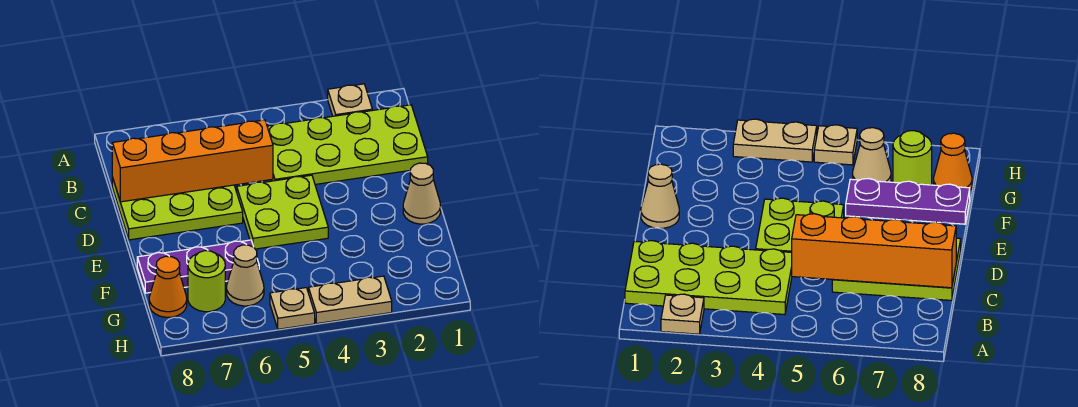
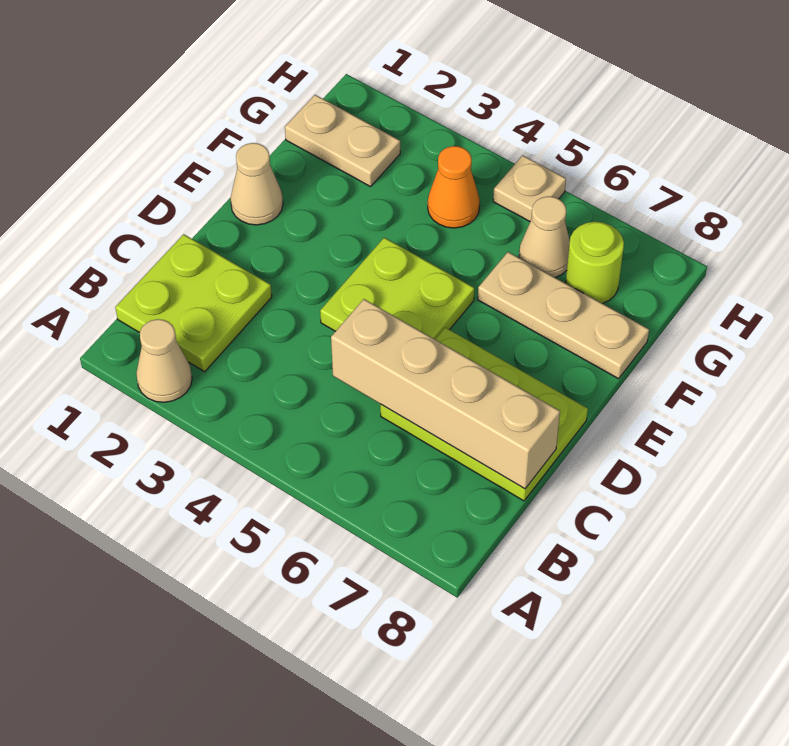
tan plate A2 level 1 -> tan cone A2 level 1
lime plate B1:C4 level 1 -> lime plate B1:C2 level 1
orange brick C5:C8 level 2 -> tan brick C5:C8 level 2
purple plate F6:F8 level 1 -> tan plate F6:F8 level 1
orange cone G8 level 1 -> orange cone G4 level 1
tan plate H3:H4 level 1 -> tan plate G1:G2 level 1

